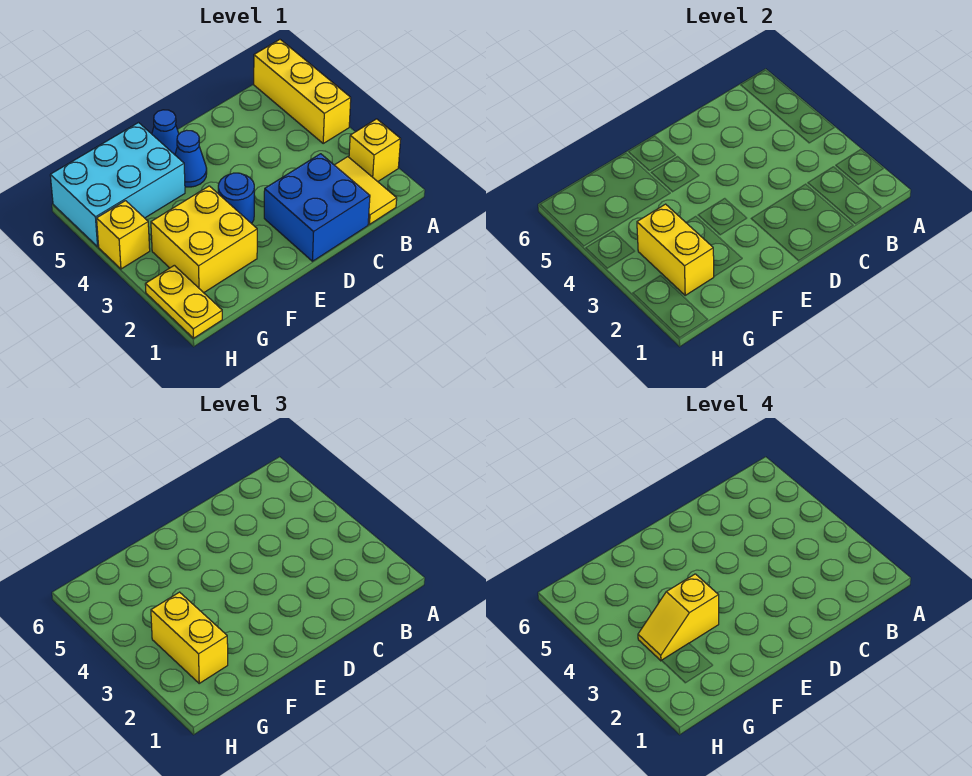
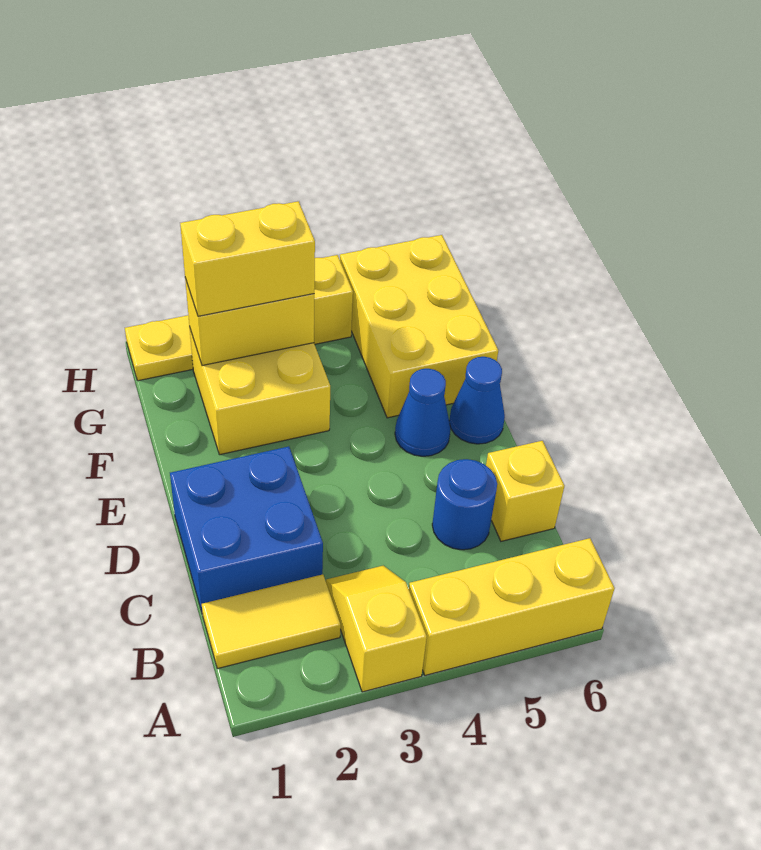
yellow brick A2 level 1 -> yellow brick C6 level 1
blue round brick E3 level 1 -> blue round brick C5 level 1
yellow slope F3:G3 level 4 top F -> yellow slope A3:B3 level 1 top A
cyan brick F5:H6 level 1 -> yellow brick F5:H6 level 1

